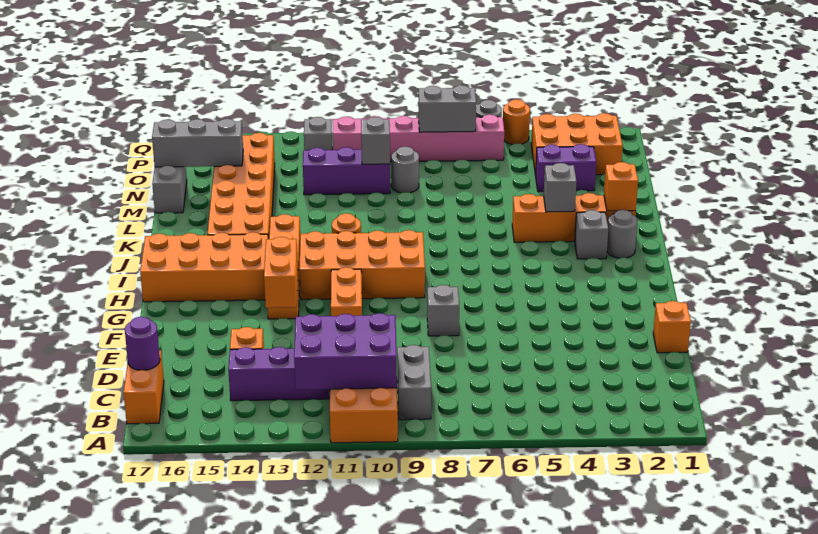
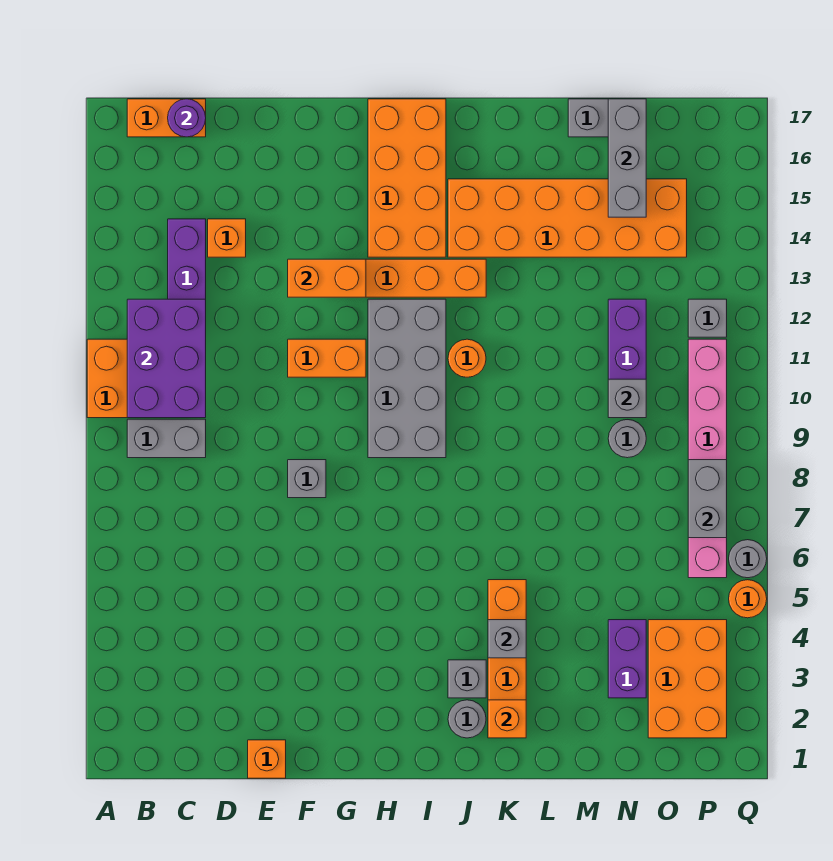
orange brick H9:I12 level 1 -> grey brick H9:I12 level 1

